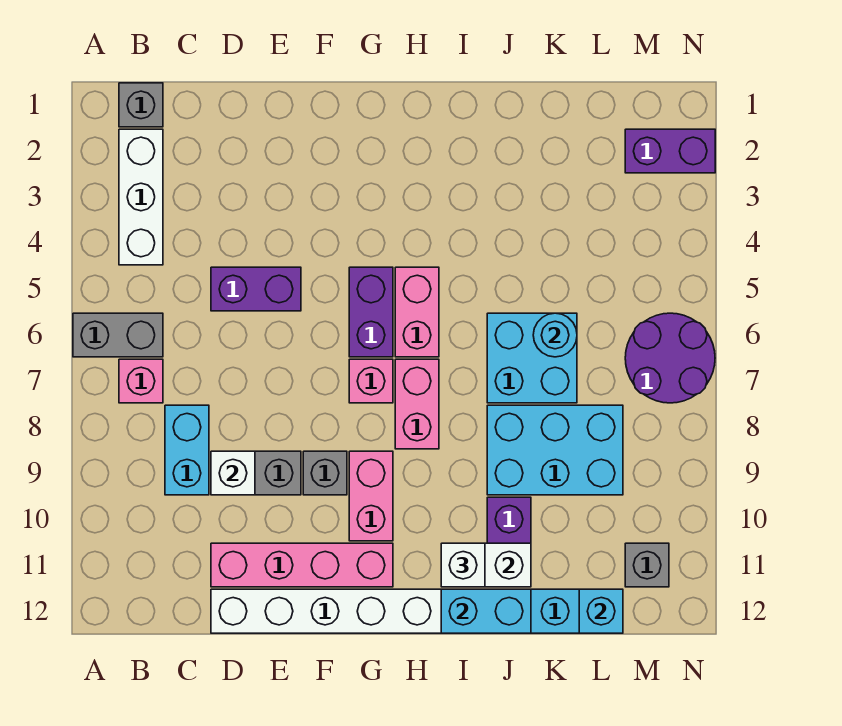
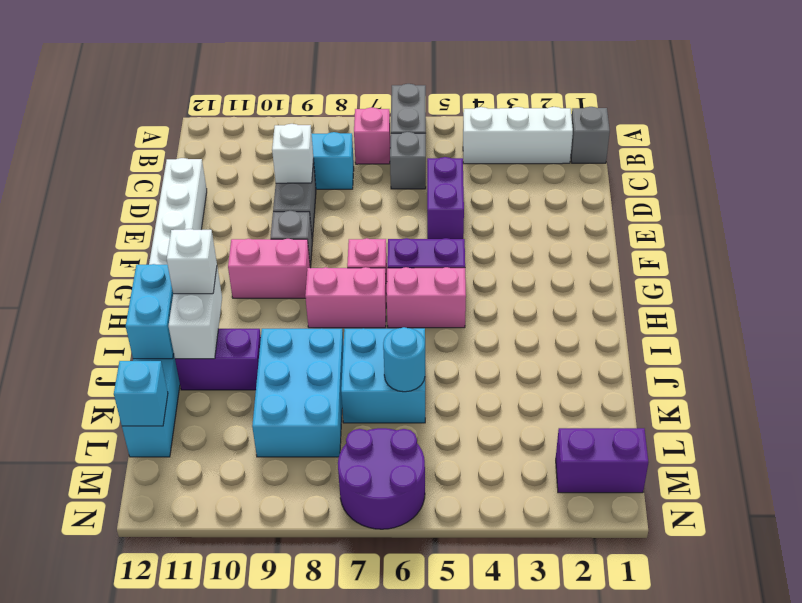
pink brick D11:G11 level 1 -> none
purple brick M2:N2 level 1 -> purple brick M1:M2 level 1
grey brick M11 level 1 -> grey brick C6 level 1

